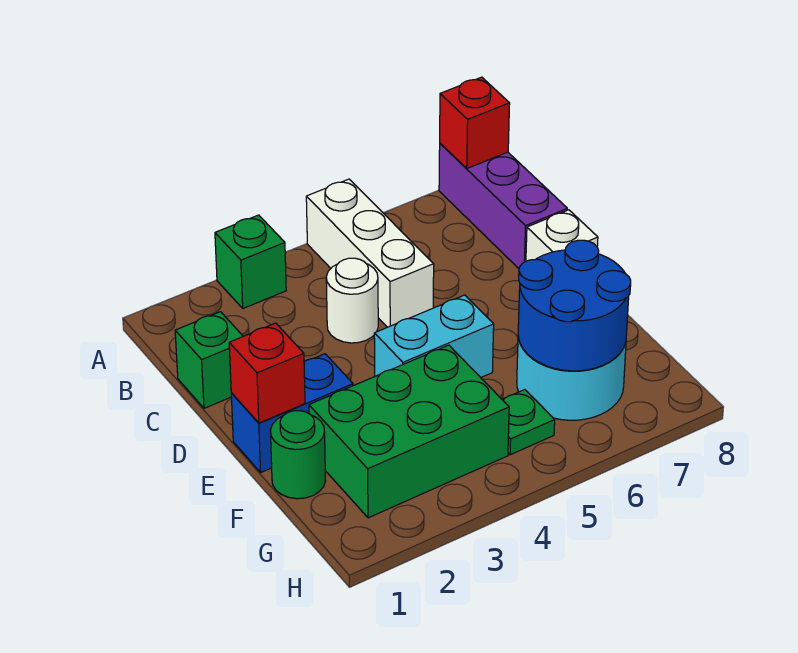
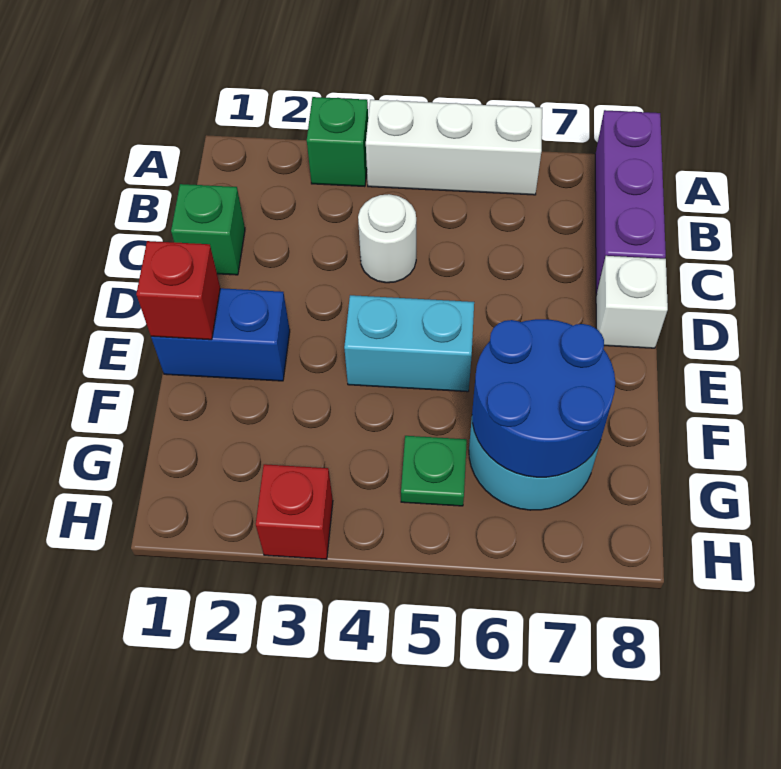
white brick A5:C5 level 1 -> white brick A4:A6 level 1
red brick A8 level 2 -> red brick H3 level 1
green round brick F1 level 1 -> none
green brick F2:G4 level 1 -> none

